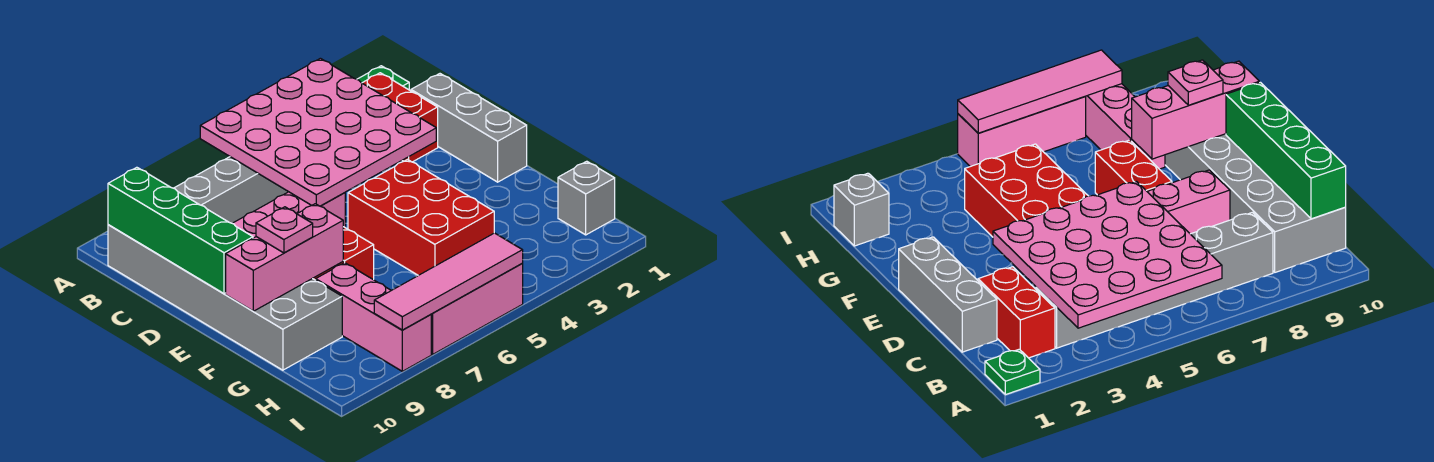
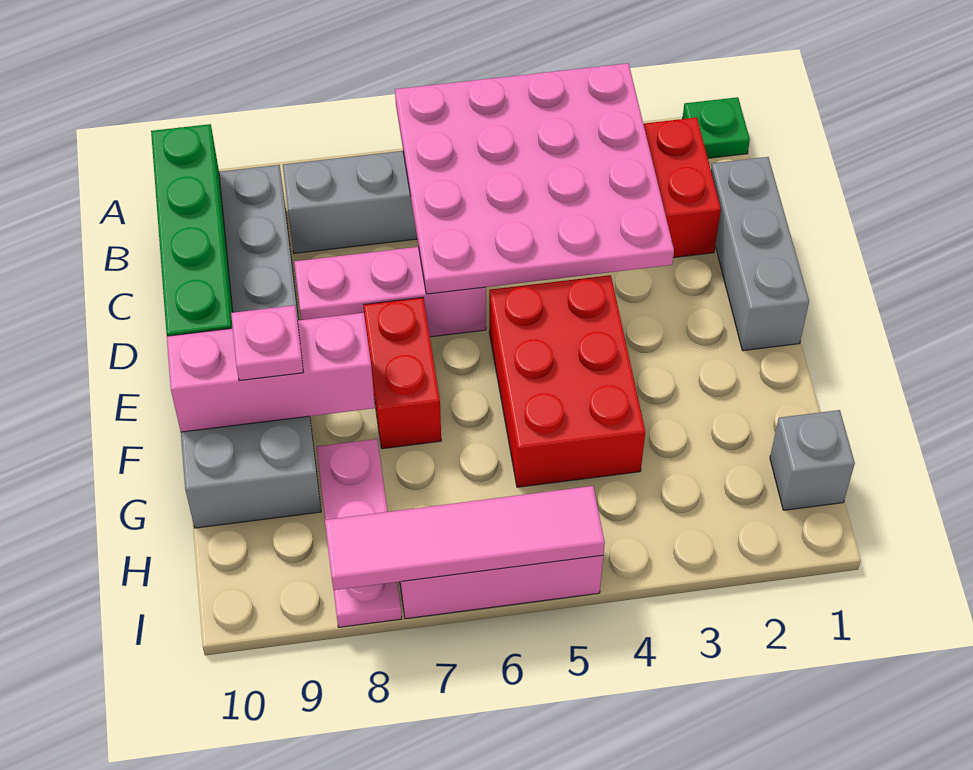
pink brick G8:I8 level 1 -> pink plate G8:I8 level 1

